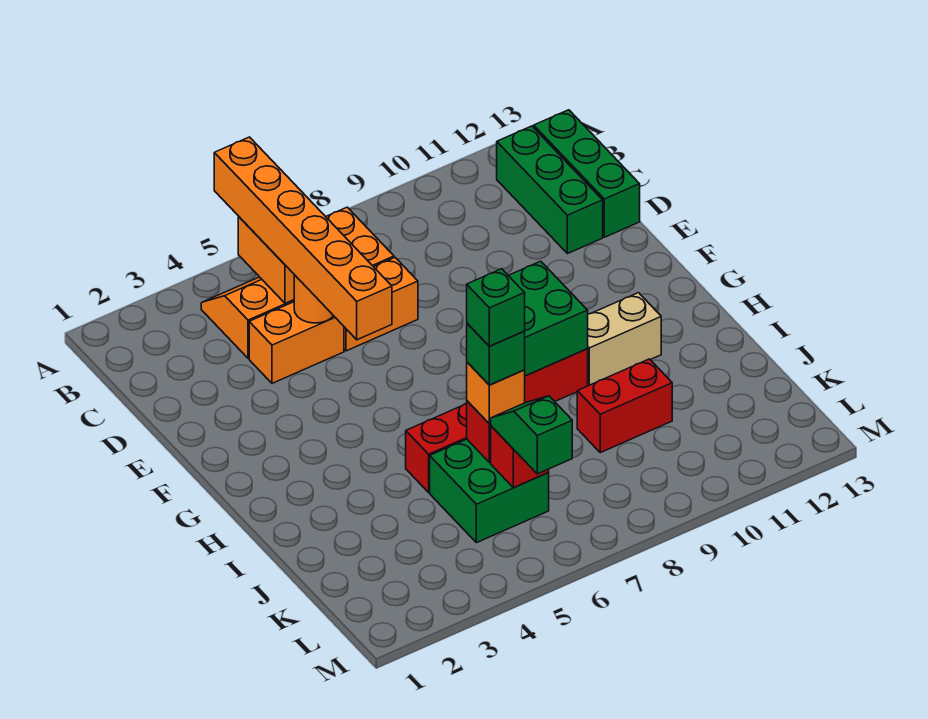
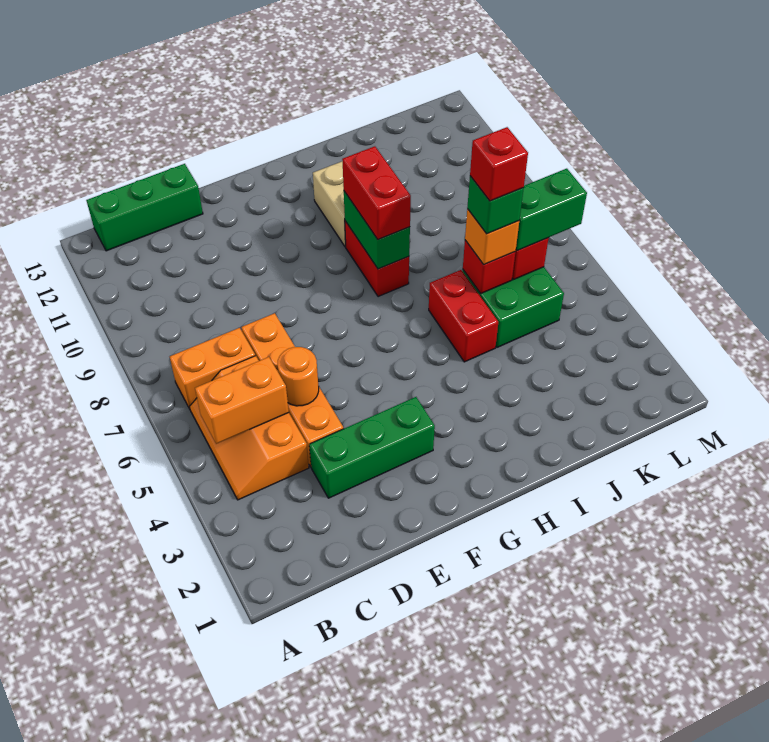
orange brick A5:F5 level 3 -> none
green brick B12:D12 level 1 -> green brick D3:F3 level 1
green brick G8:H9 level 2 -> green brick H8:H9 level 2
green brick J6 level 5 -> red brick J6 level 5
red brick J9:J10 level 1 -> red brick H8:H9 level 3
green slope K6:L6 level 3 top L -> green brick K6:L6 level 3

